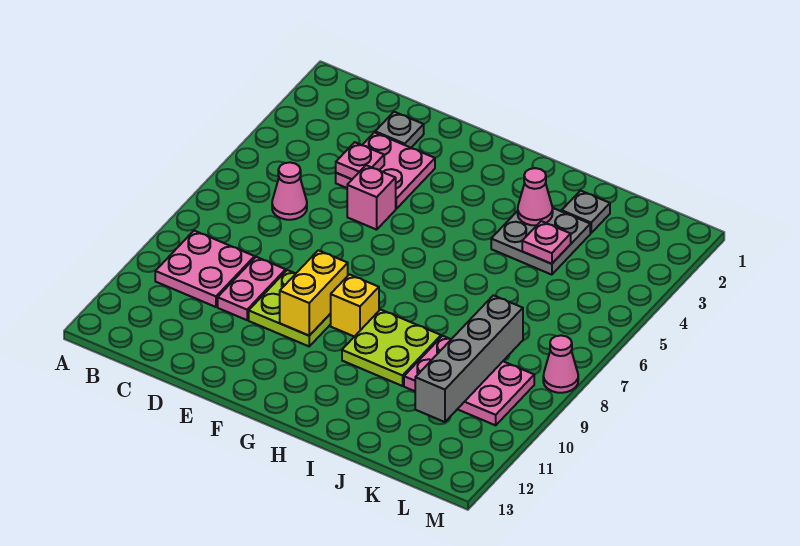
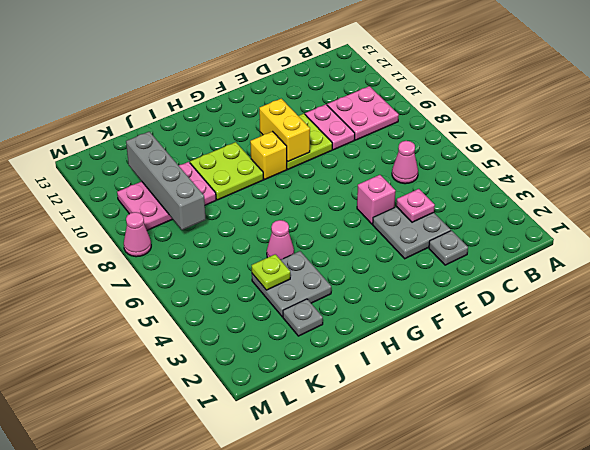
pink plate D3:E4 level 1 -> grey plate D3:E4 level 1
pink cone I3 level 2 -> pink cone I5 level 1
pink plate J4 level 2 -> lime plate J4 level 2

